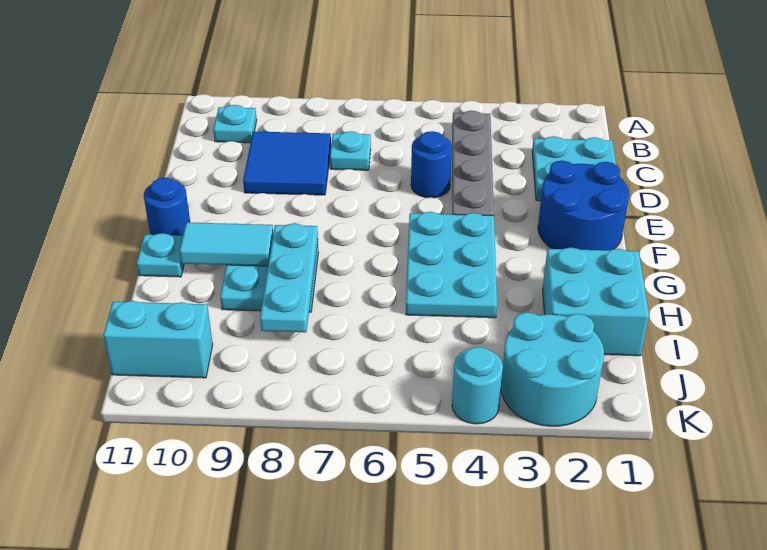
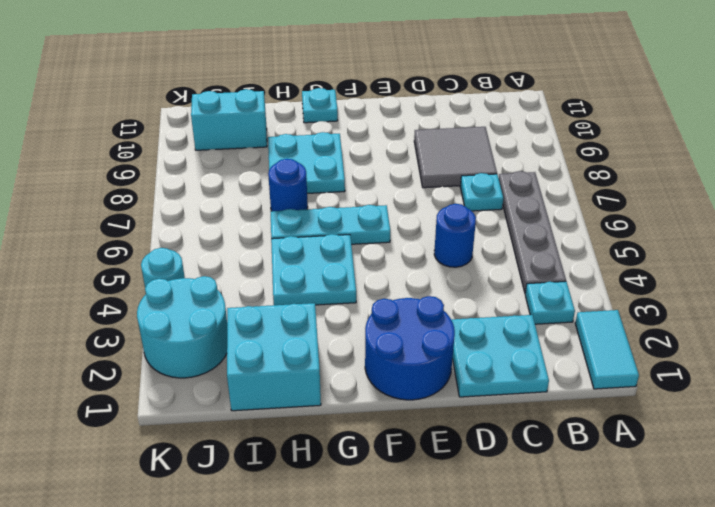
grey plate B4:E4 level 1 -> grey plate B4:B7 level 1
cyan plate B10 level 1 -> cyan plate B3 level 1
blue tile C8:D9 level 1 -> grey tile C8:D9 level 1
cyan plate F4:H5 level 1 -> cyan plate G4:H5 level 1
blue round brick F11 level 1 -> blue round brick H7 level 1
cyan plate G8:I8 level 2 -> cyan plate F6:H6 level 1
cyan tile G9:G10 level 2 -> cyan tile A1:A2 level 1
cyan brick J10:J11 level 1 -> cyan brick I10:J10 level 1

